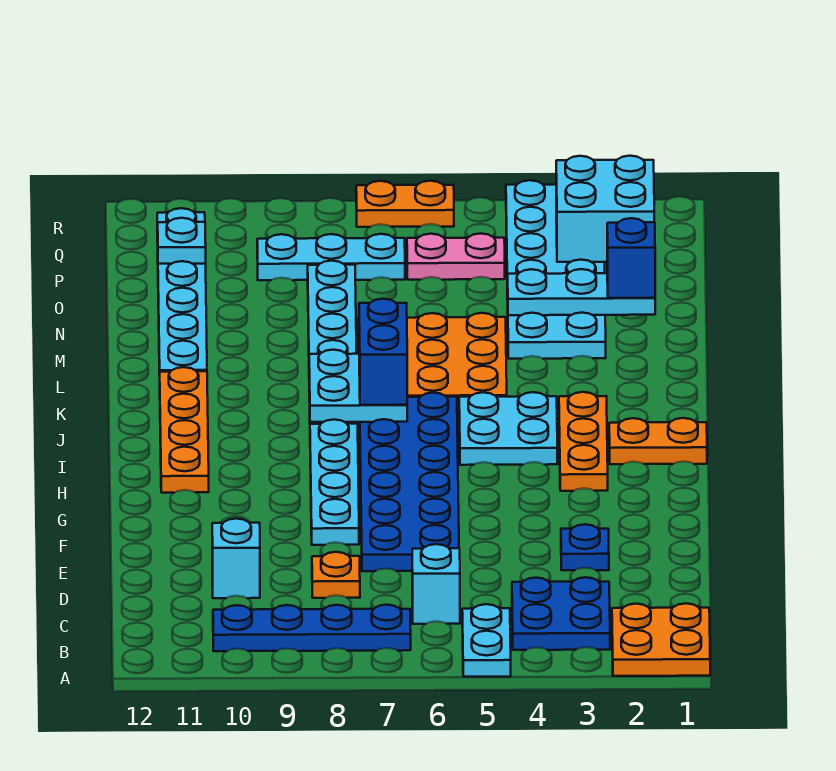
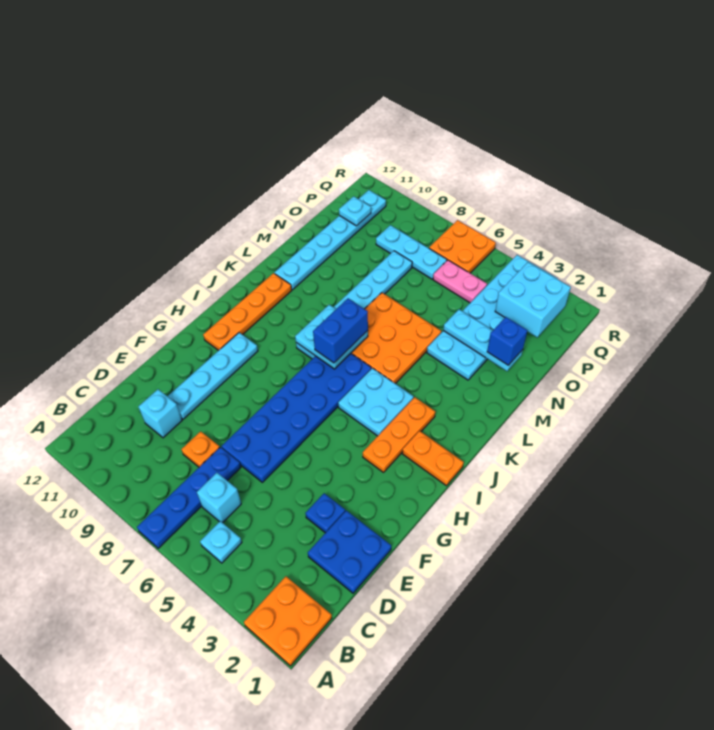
cyan plate A5:B5 level 1 -> cyan plate B5 level 1
blue plate B3:C4 level 1 -> blue plate D1:E2 level 1
blue plate B7:B10 level 1 -> blue plate A7:D7 level 1
cyan plate F8:I8 level 1 -> cyan plate E10:H10 level 1
orange plate R6:R7 level 1 -> orange plate Q6:R7 level 1

